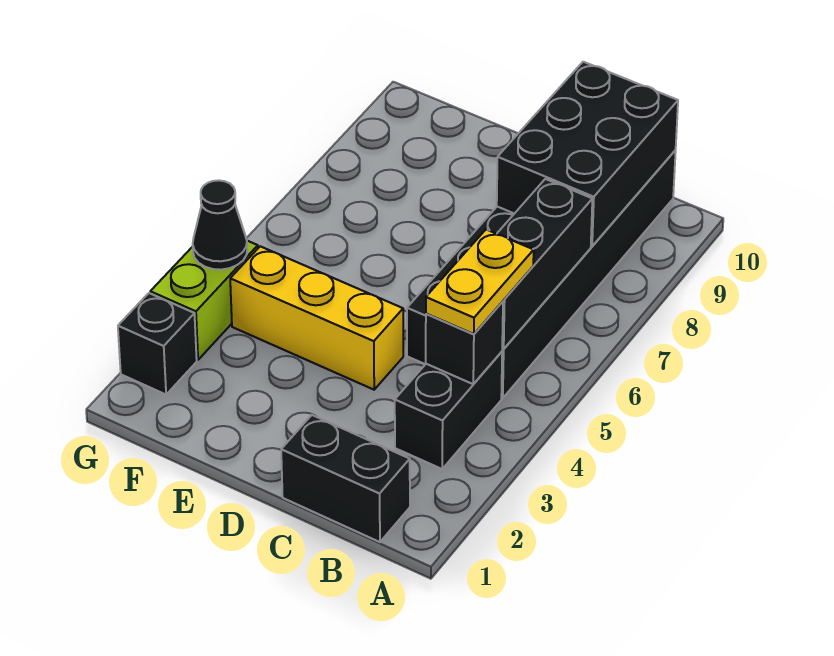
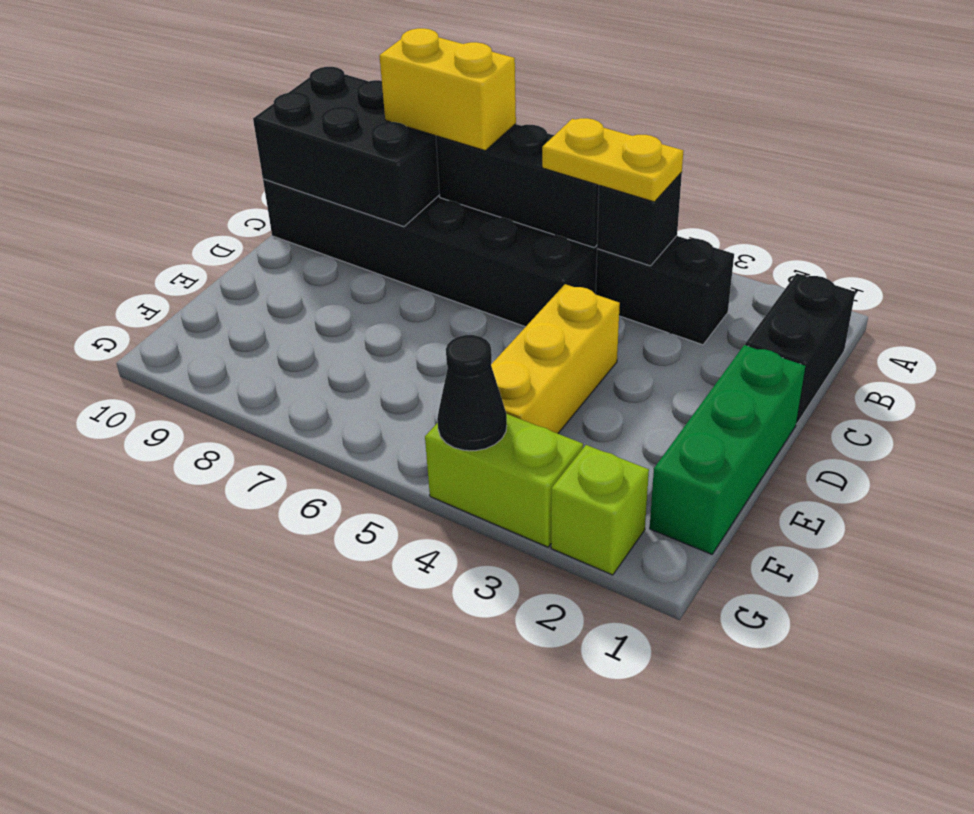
none -> yellow brick B7:B8 level 3
none -> green brick D1:F1 level 1
black brick G2 level 1 -> lime brick G2 level 1

